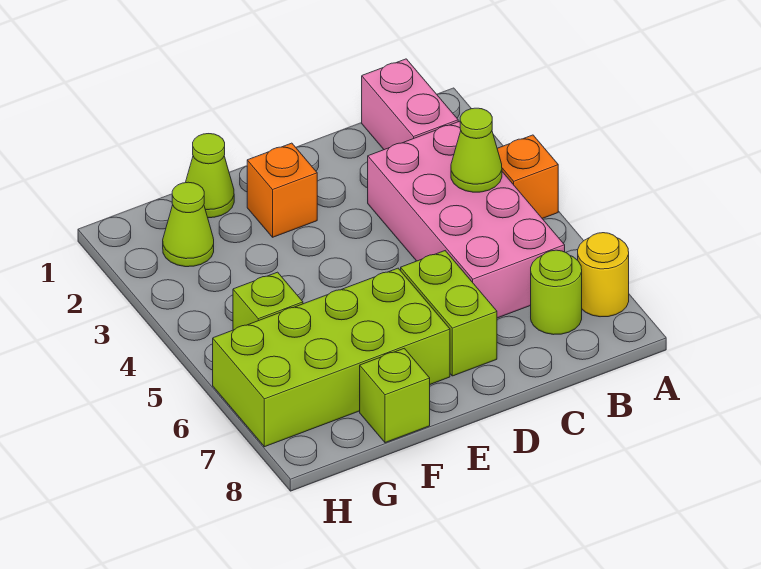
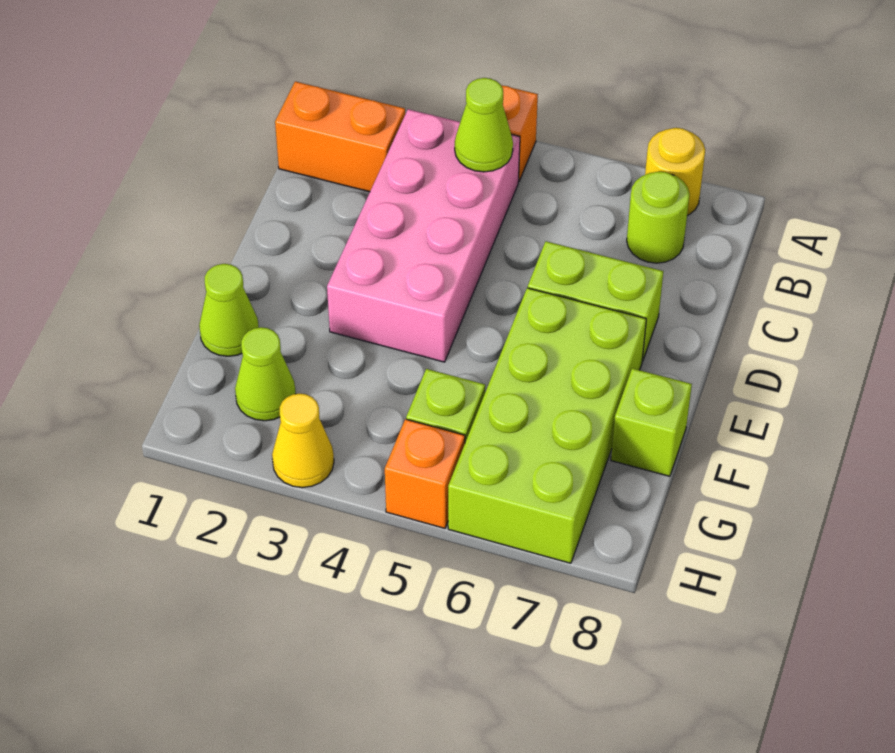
pink brick B1:B2 level 1 -> orange brick B1:B2 level 1
pink brick B3:C6 level 1 -> pink brick B3:E4 level 1
orange brick E2 level 1 -> orange brick H5 level 1
none -> yellow cone H3 level 1

